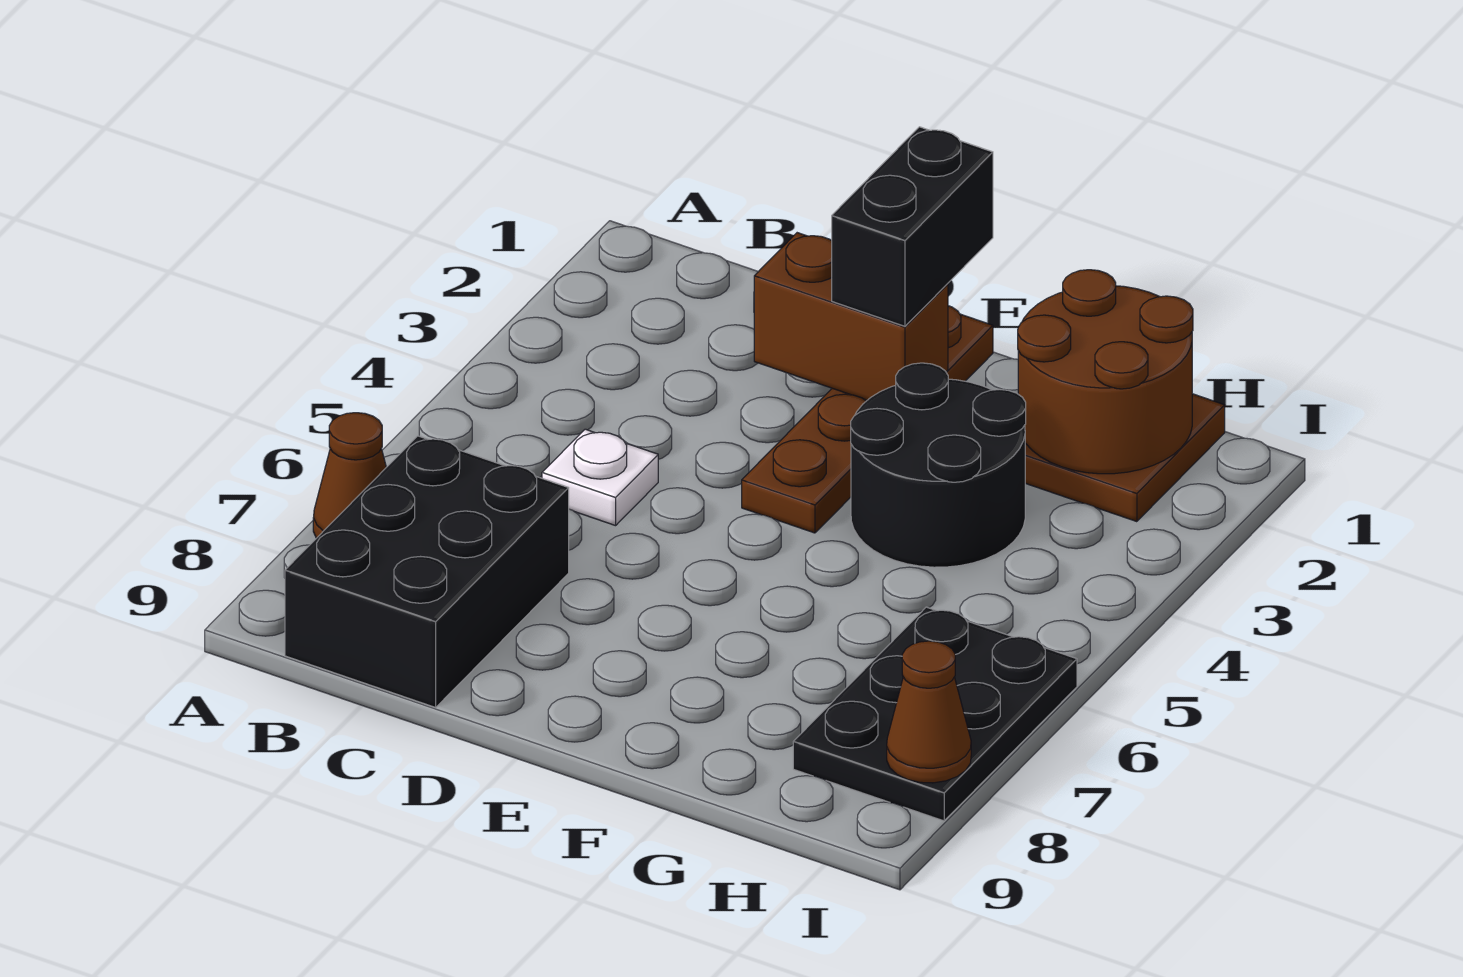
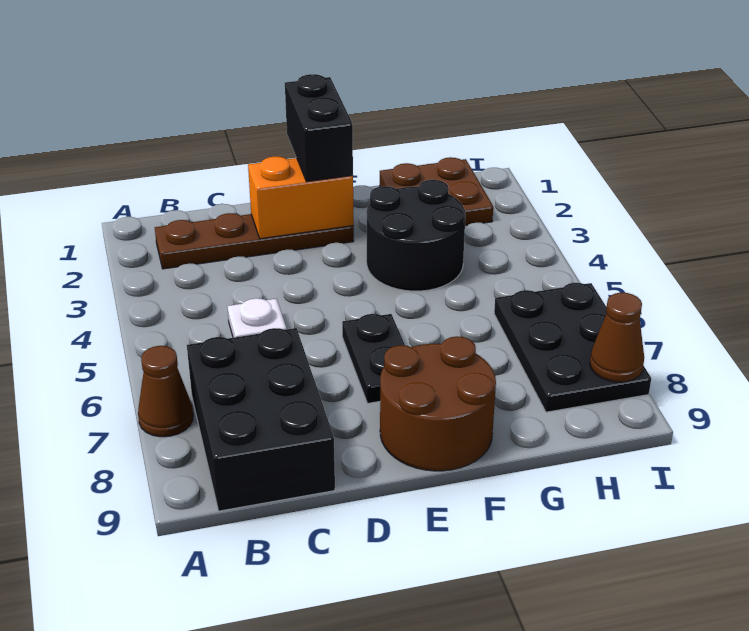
brown brick D2:E2 level 2 -> orange brick D2:E2 level 2
brown plate E1:E4 level 1 -> brown plate B2:E2 level 1
none -> black plate E6:E7 level 1
brown round brick G1:H2 level 2 -> brown round brick E8:F9 level 1

